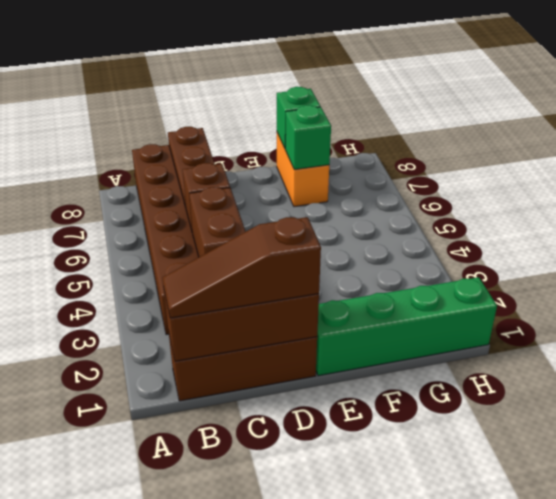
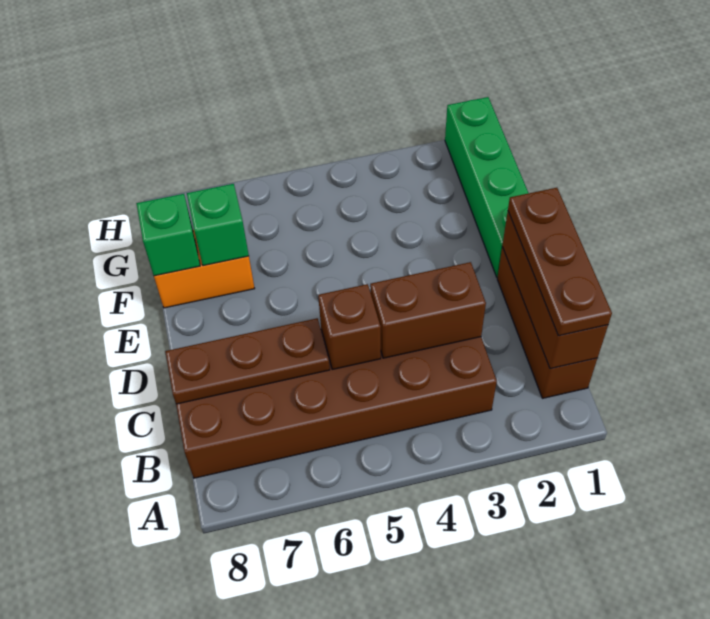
brown slope B1:D1 level 3 top D -> brown plate B1:D1 level 3

